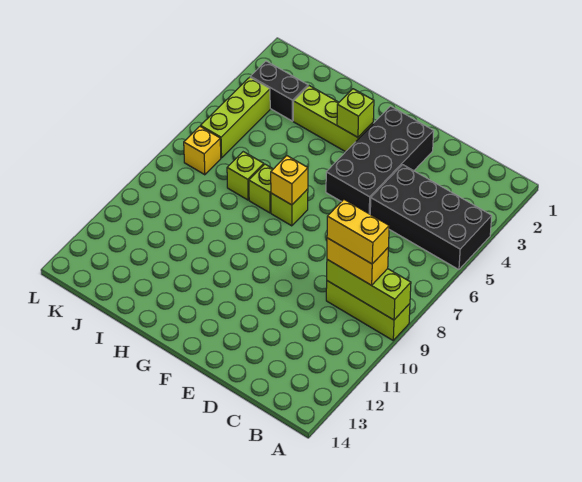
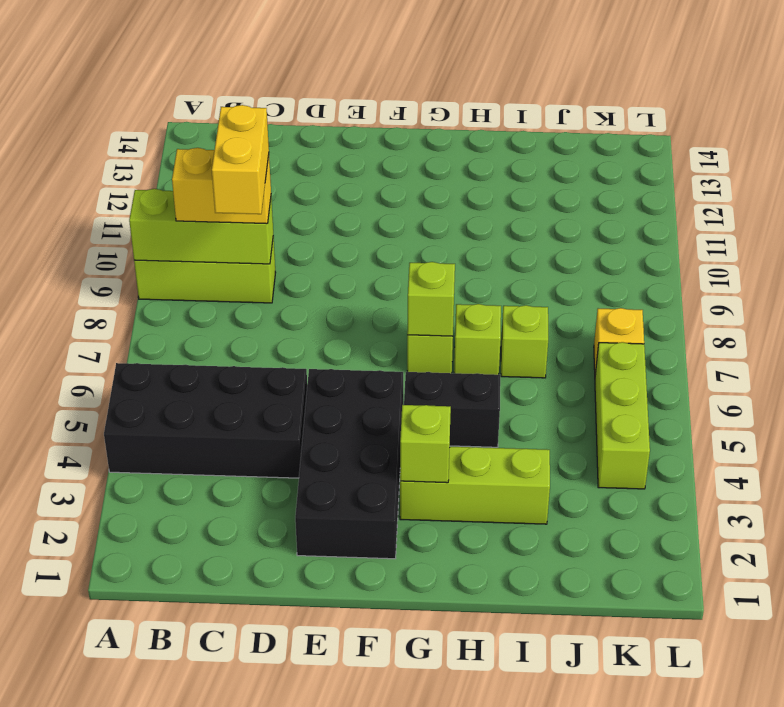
yellow brick B9:C9 level 4 -> yellow brick C8:C9 level 4
yellow brick G7 level 2 -> lime brick G7 level 2
black brick J3:K3 level 1 -> black brick G5:H5 level 1

